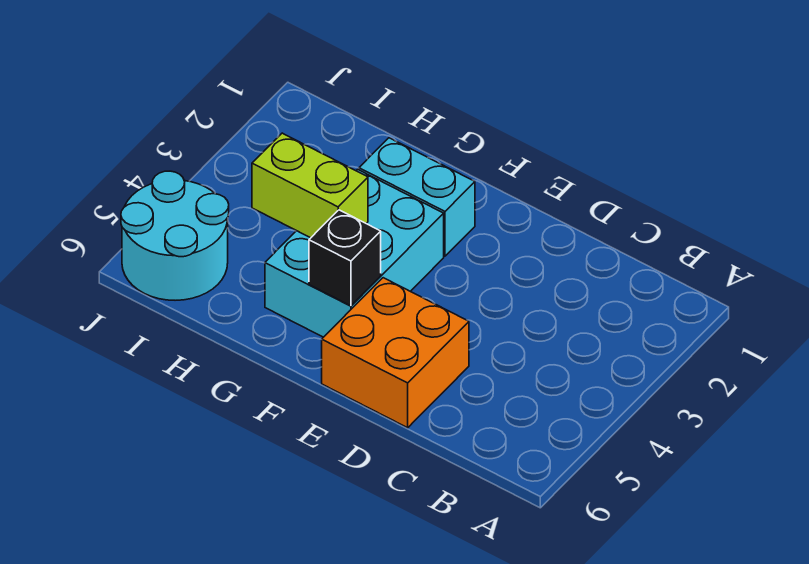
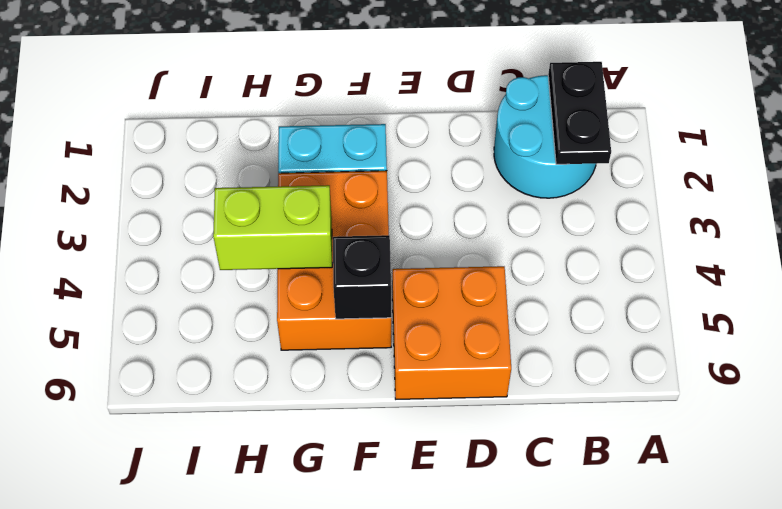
none -> black plate B1:B2 level 2
cyan brick F3:G5 level 1 -> orange brick F3:G5 level 1
cyan round brick I5:J6 level 1 -> cyan round brick B1:C2 level 1

